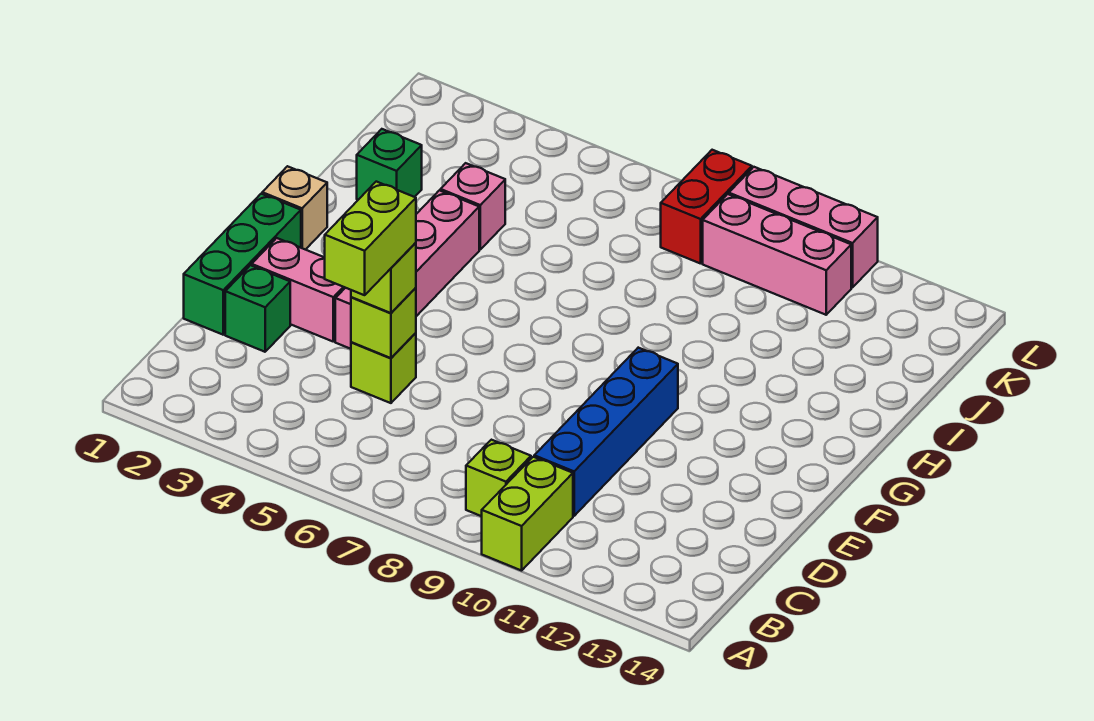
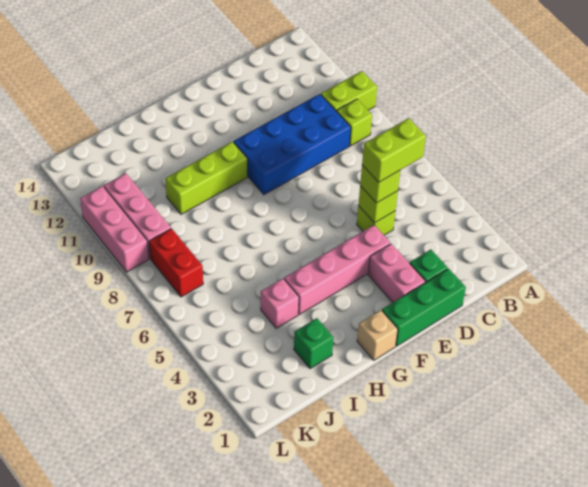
blue brick C10:F10 level 1 -> blue brick C9:F10 level 1
none -> lime brick G10:I10 level 1
red brick K8:L8 level 1 -> red brick K7:K8 level 1

